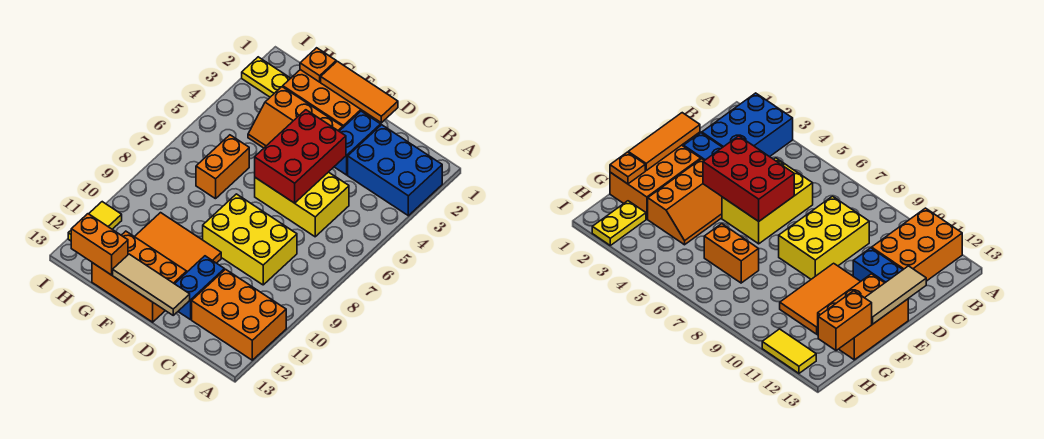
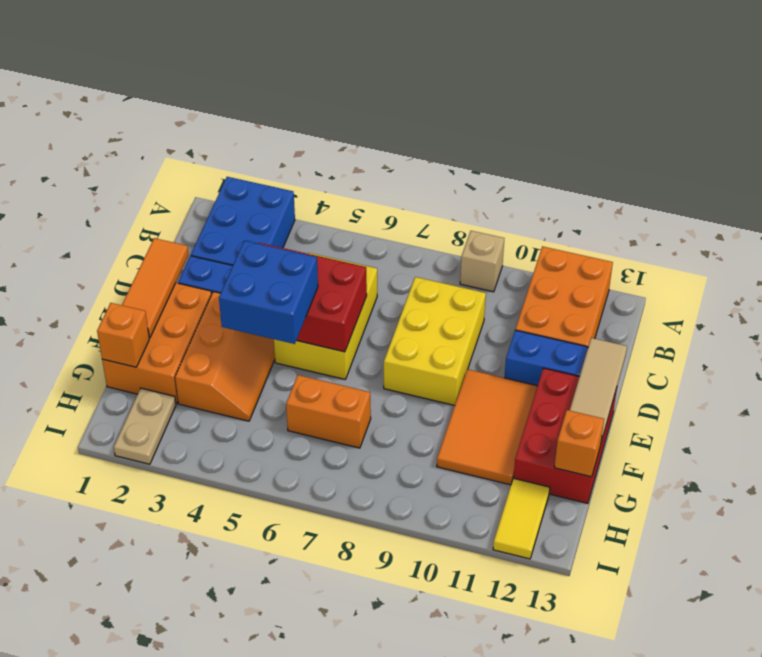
none -> tan brick A9 level 1
none -> blue brick E4:F5 level 3
orange brick E12:G13 level 1 -> red brick E12:G13 level 1
orange plate G1 level 2 -> orange brick G1 level 2
orange brick G13:H13 level 2 -> orange brick G13 level 2
yellow plate H2:I2 level 1 -> tan plate H2:I2 level 1
yellow tile I11:I12 level 1 -> yellow tile H12:I12 level 1

